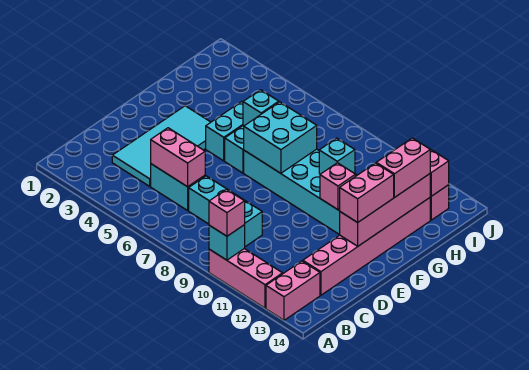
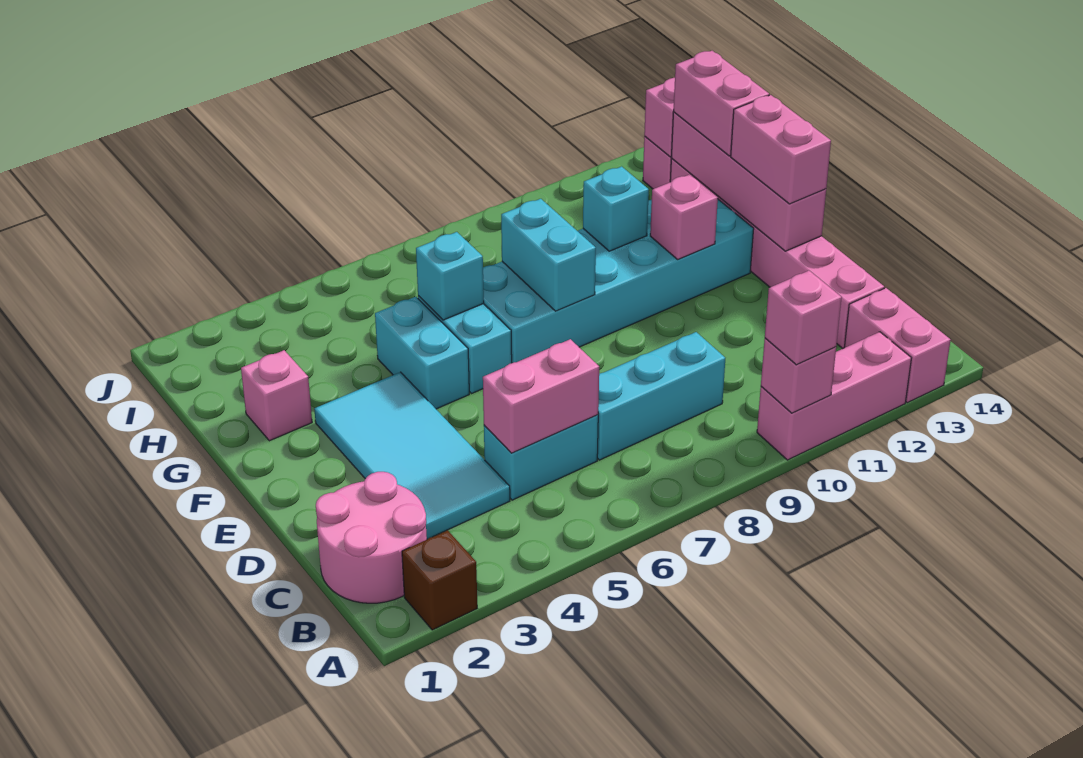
none -> brown brick A2 level 1
cyan brick A10 level 2 -> pink brick A10 level 2
none -> pink round brick B1:C2 level 1
cyan brick F7:G8 level 2 -> cyan brick F8:G8 level 2
none -> pink brick G2 level 1

